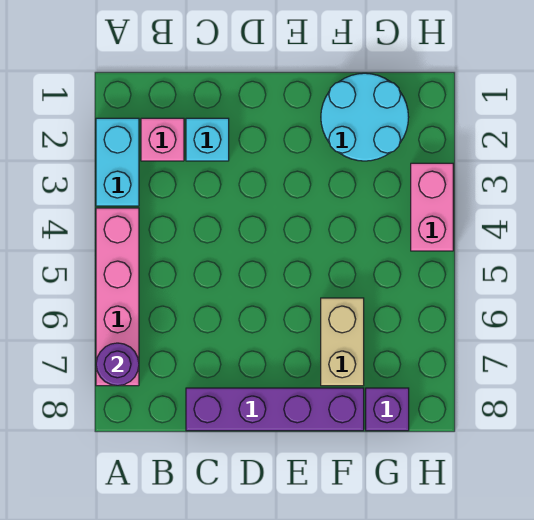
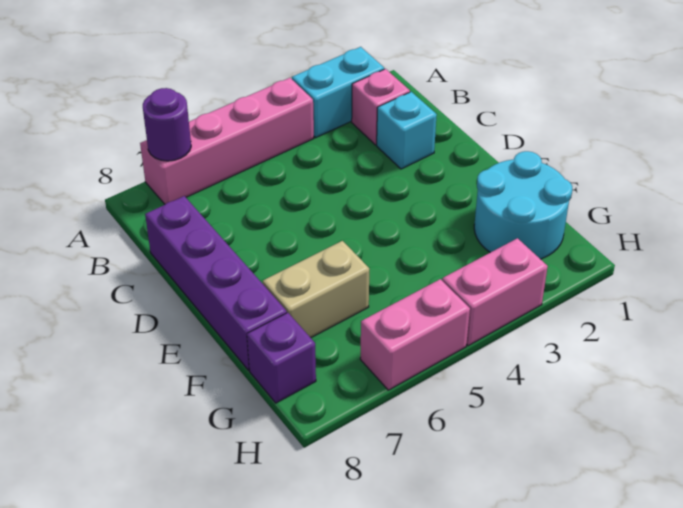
none -> pink brick H5:H6 level 1

